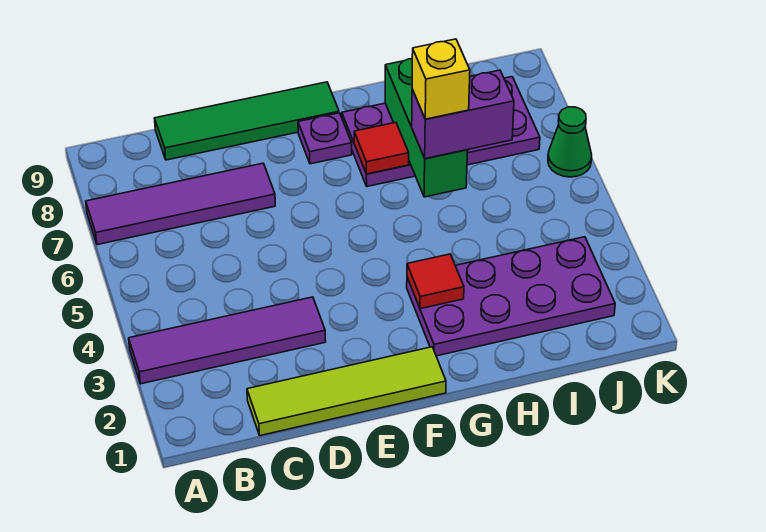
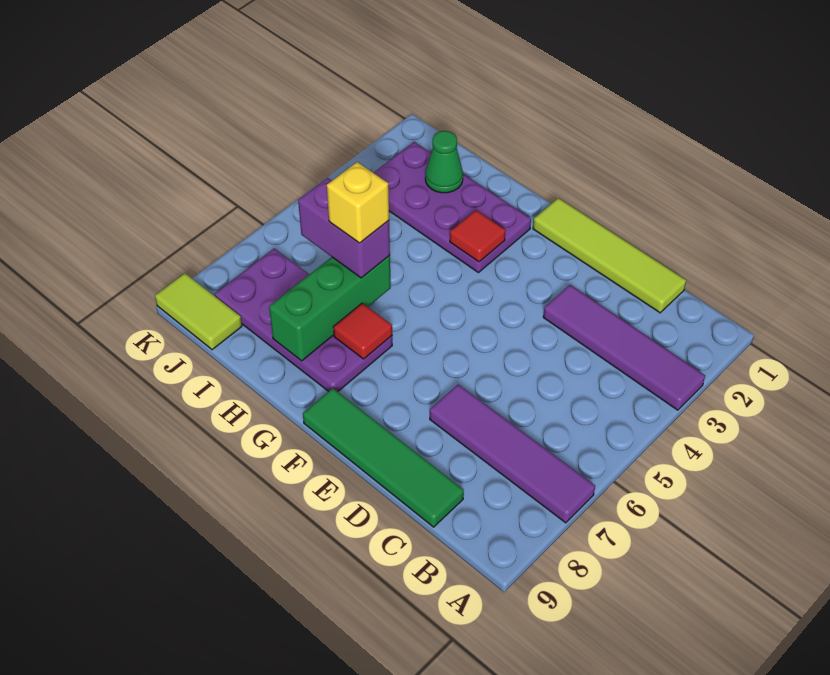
purple plate F8 level 1 -> none
none -> lime tile J9:K9 level 1
green cone K6 level 1 -> green cone I2 level 2

